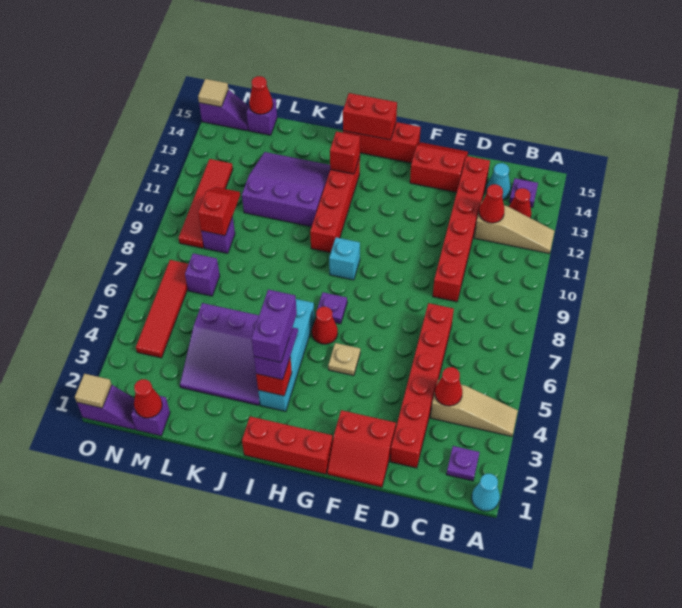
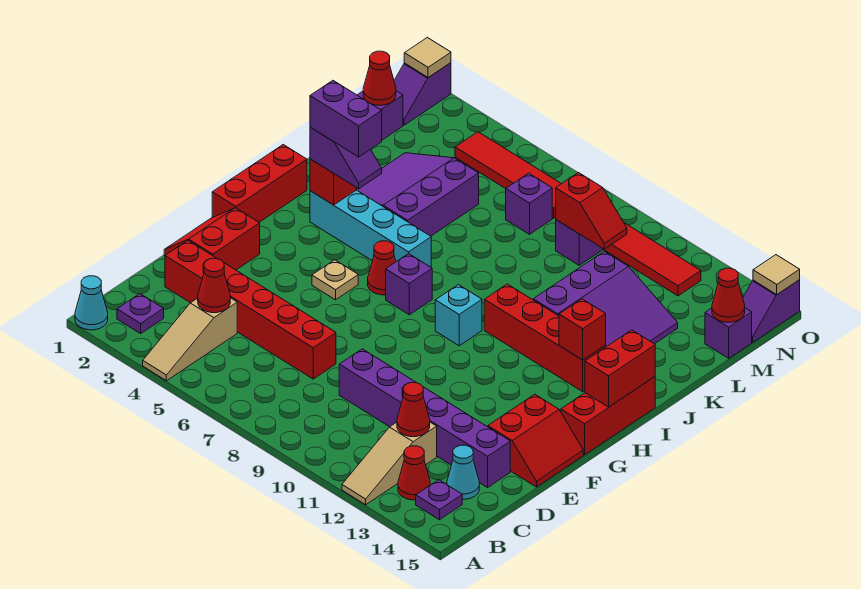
red brick D9:D14 level 1 -> purple brick D9:D14 level 1
purple plate H7 level 1 -> purple brick H7 level 1

